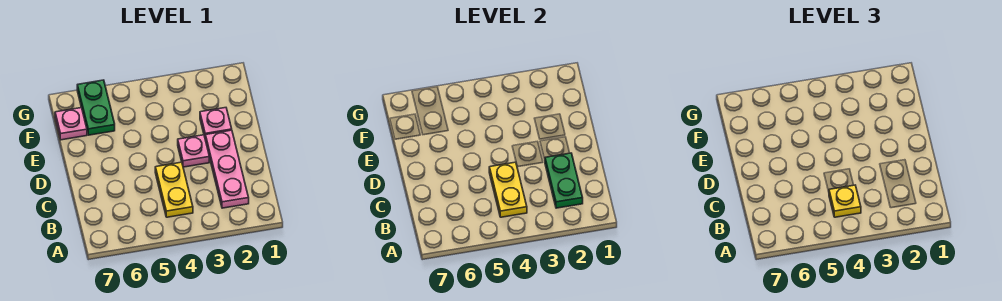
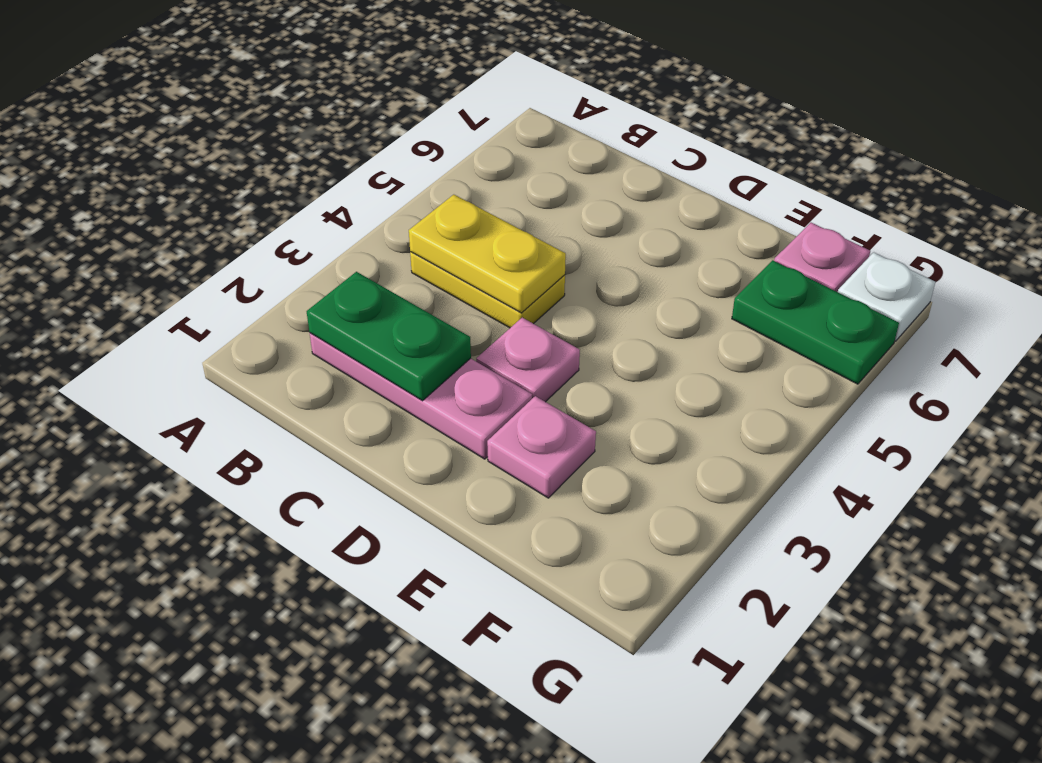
yellow plate B4 level 3 -> none
none -> white plate G7 level 1

